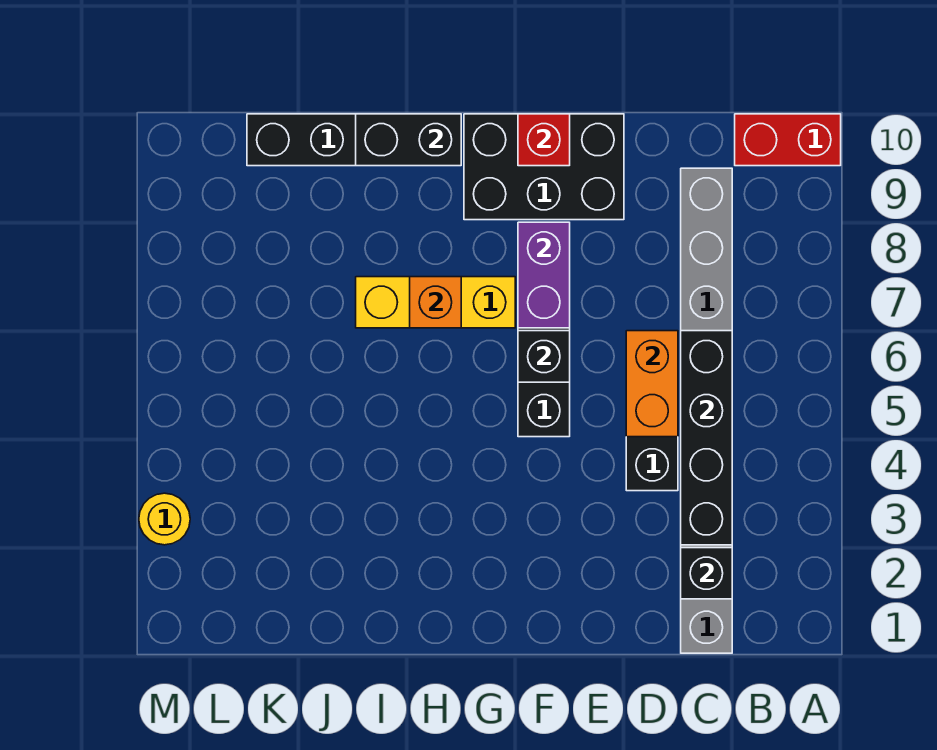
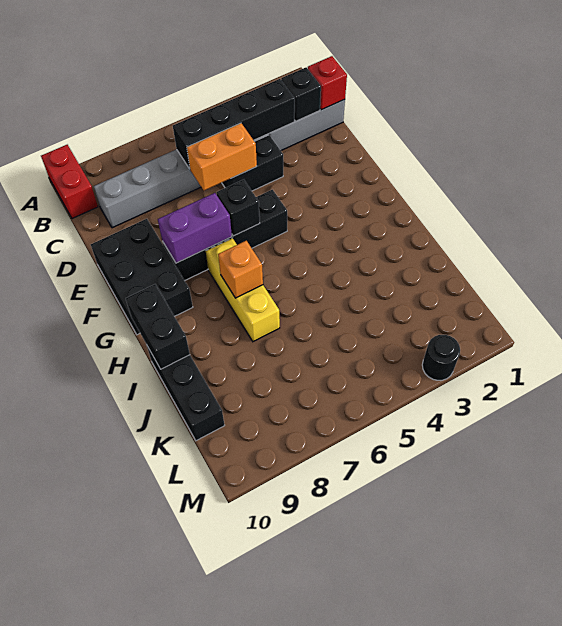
red brick F10 level 2 -> red brick C1 level 2
yellow round brick M3 level 1 -> black round brick M3 level 1

